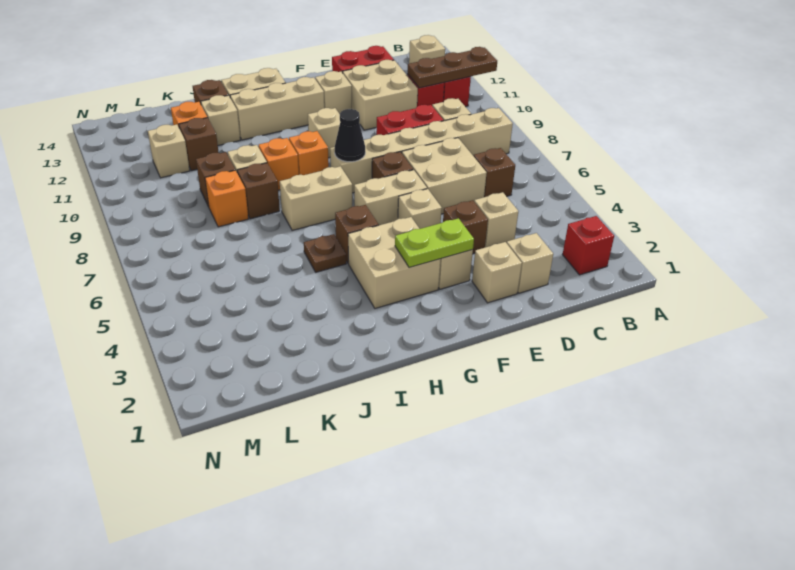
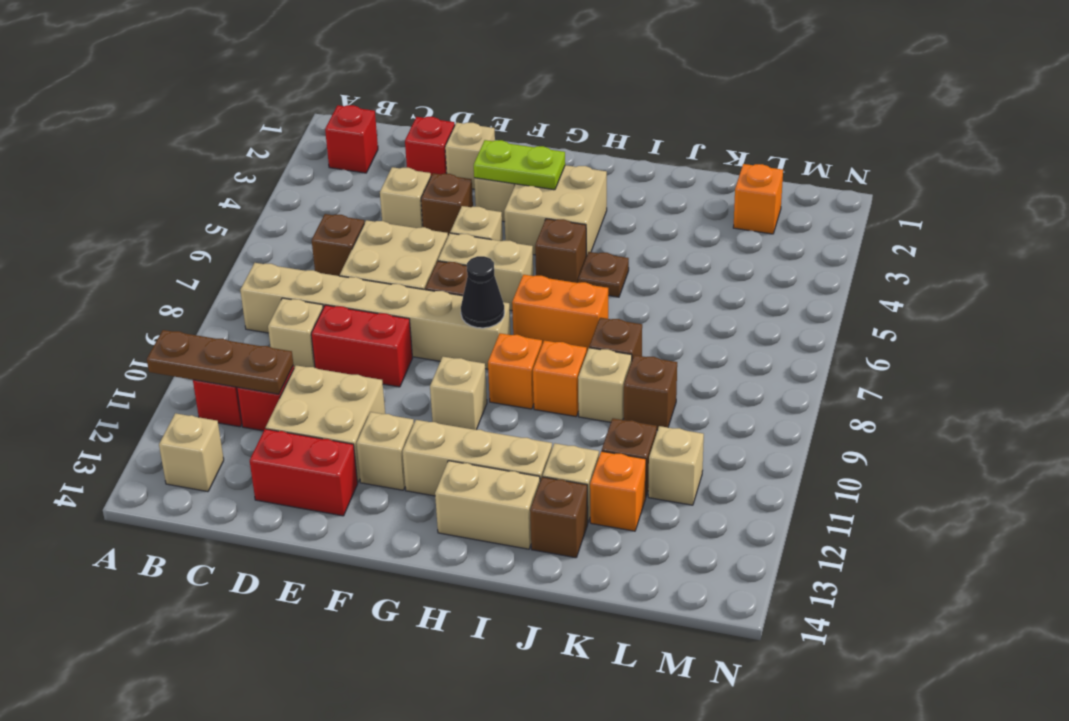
tan brick D2 level 1 -> red brick D2 level 1
tan brick H7:I7 level 1 -> orange brick H7:I7 level 1
orange brick K8 level 1 -> orange brick L2 level 1

